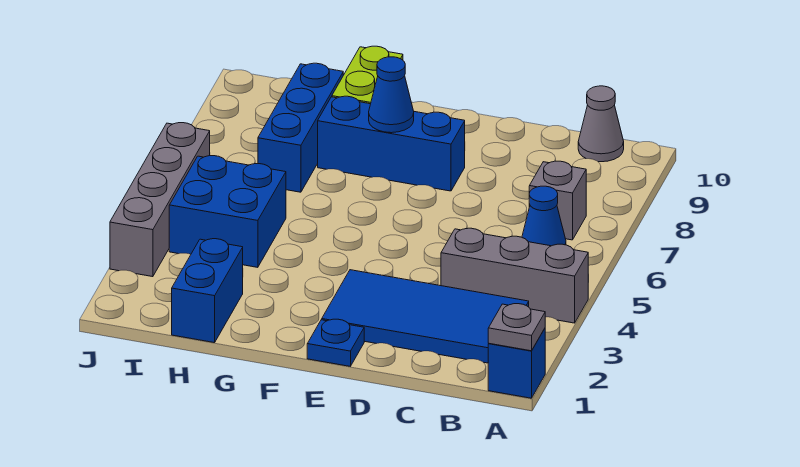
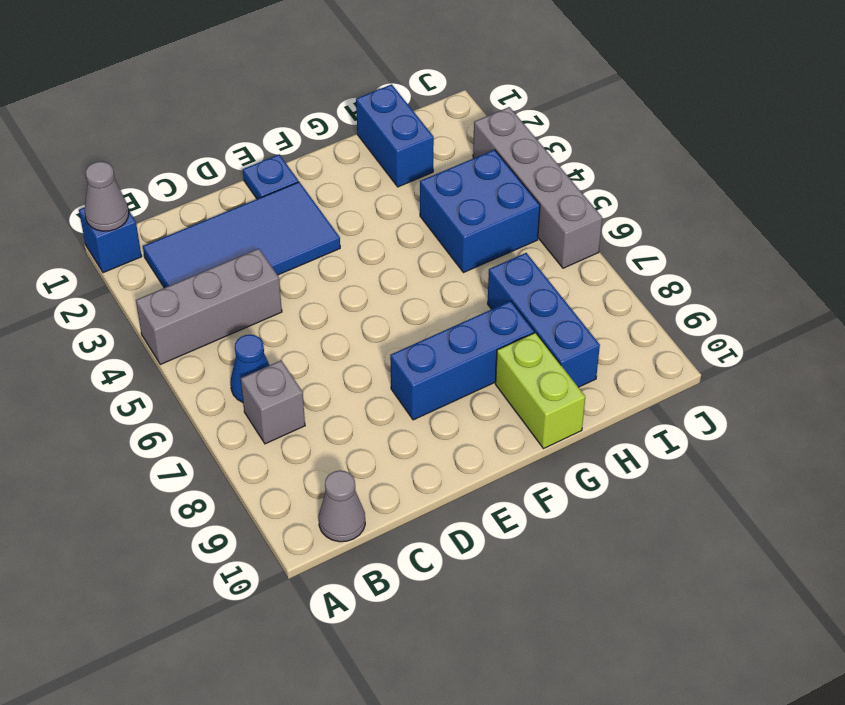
grey plate A1 level 2 -> grey cone A1 level 2
blue cone F8 level 2 -> none

